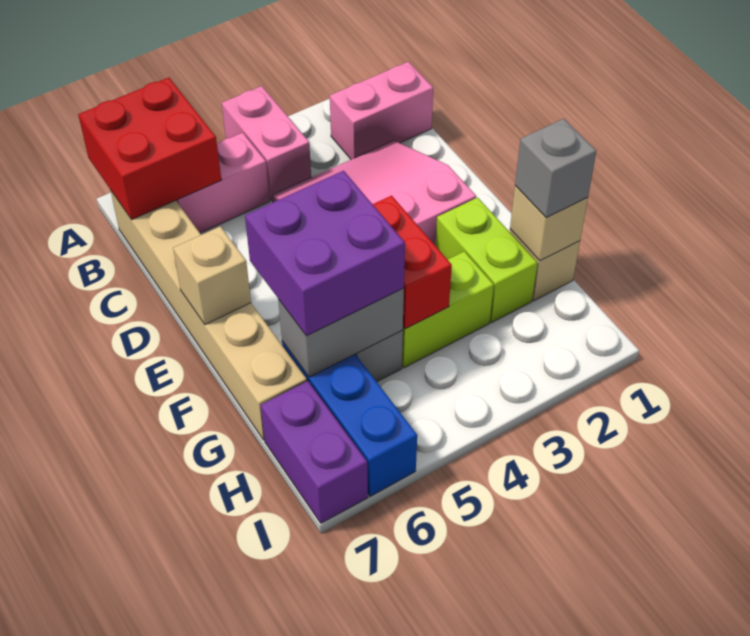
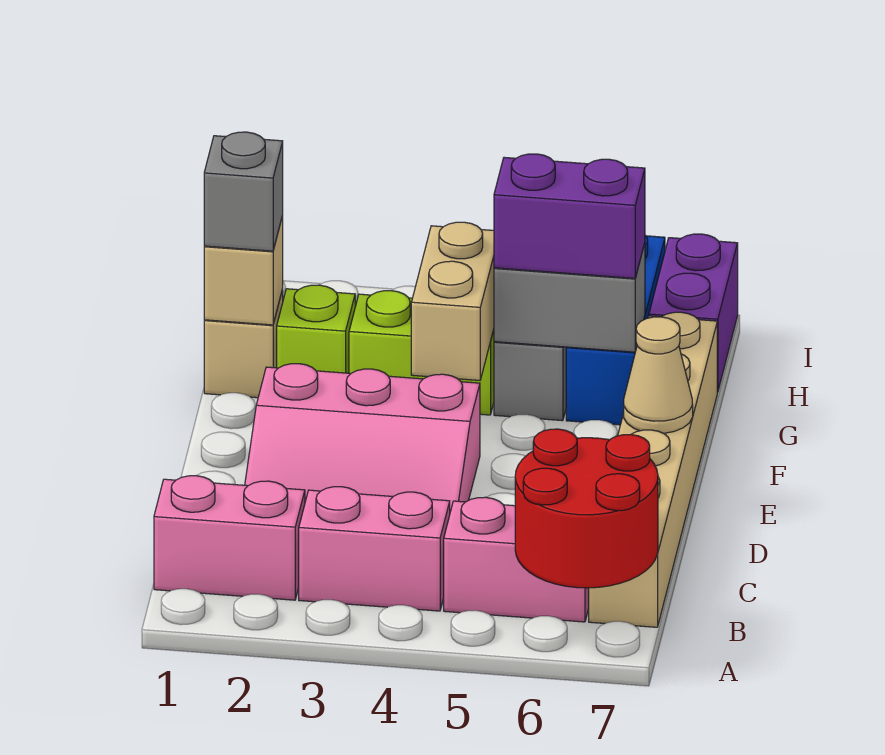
pink brick A4:B4 level 1 -> pink brick B3:B4 level 1
red brick A6:B7 level 2 -> red round brick A6:B7 level 2
tan brick E7 level 2 -> tan cone E7 level 2
lime brick F2:G2 level 1 -> lime brick G2 level 1
red brick F4:G4 level 2 -> tan brick F4:G4 level 2
purple brick F5:G6 level 3 -> purple brick G5:G6 level 3

